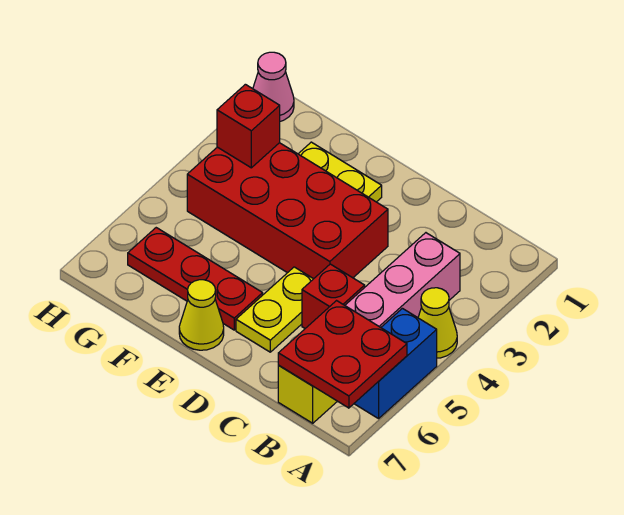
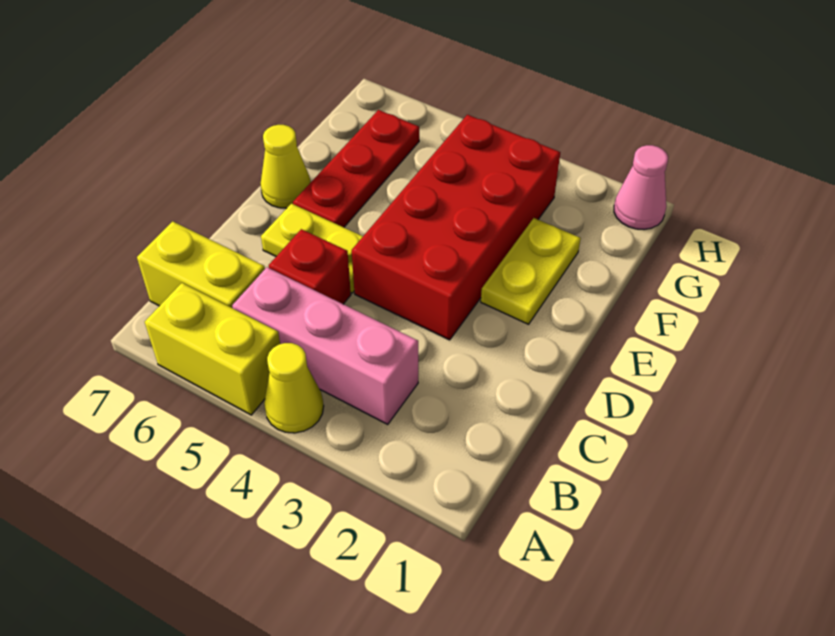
blue brick A5:A6 level 1 -> yellow brick A5:A6 level 1
red plate A6:B7 level 2 -> none
red brick G3 level 2 -> none

